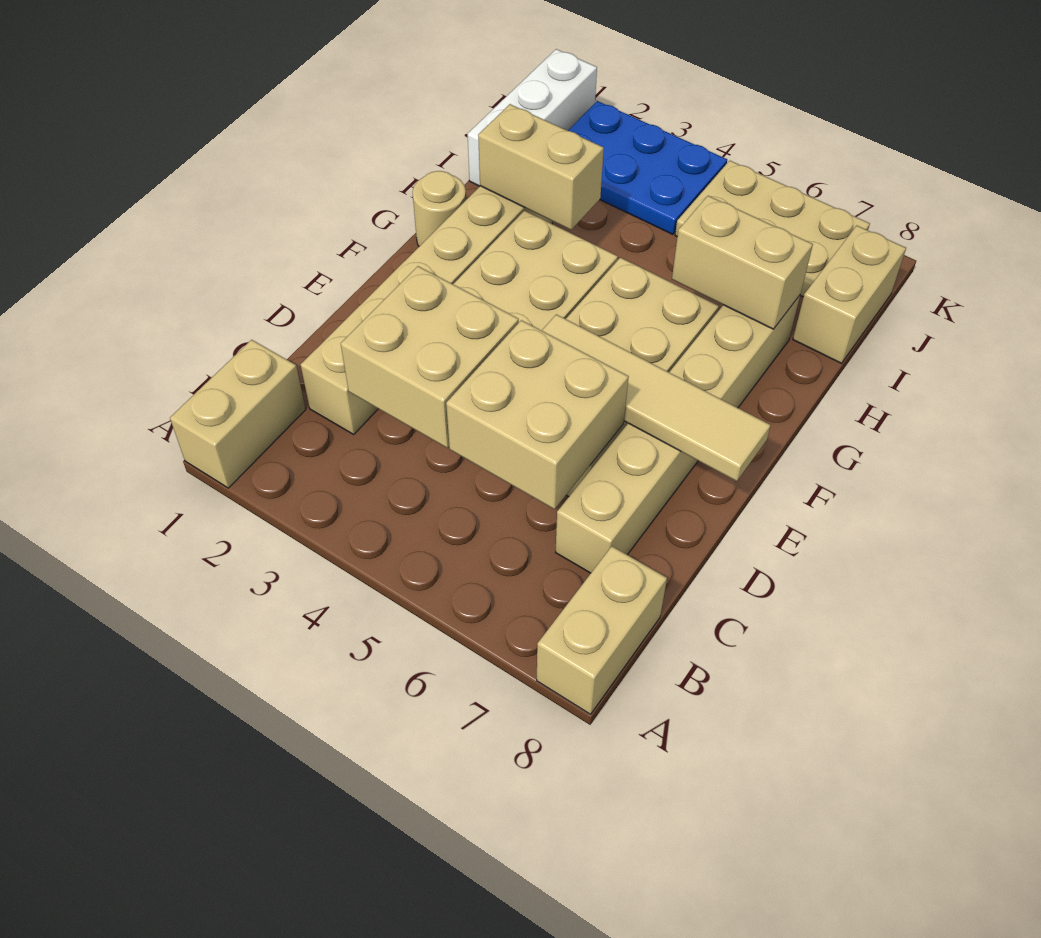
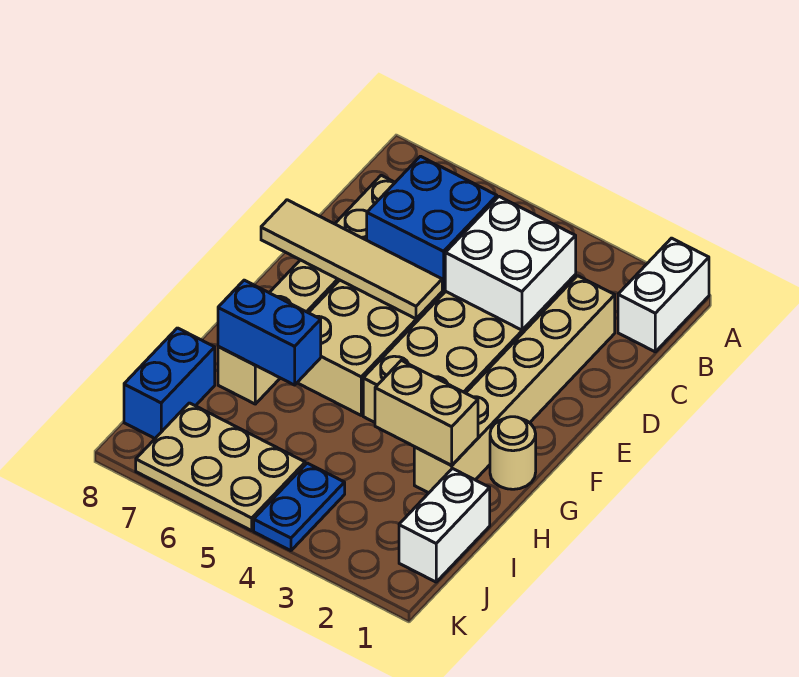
tan brick A1:B1 level 1 -> white brick A1:B1 level 1
tan brick A8:B8 level 1 -> none
tan brick C3:D4 level 2 -> white brick C3:D4 level 2
tan brick C5:D6 level 2 -> blue brick C5:D6 level 2
tan brick H6:H7 level 2 -> blue brick H6:H7 level 2
white brick I1:K1 level 1 -> white brick I1:J1 level 1
tan brick I8:J8 level 1 -> blue brick I8:J8 level 1
blue plate J2:K4 level 1 -> blue plate J4:K4 level 1

